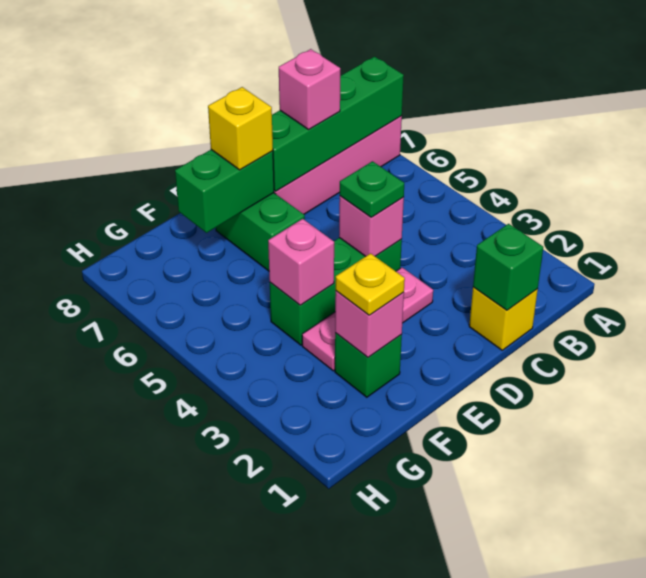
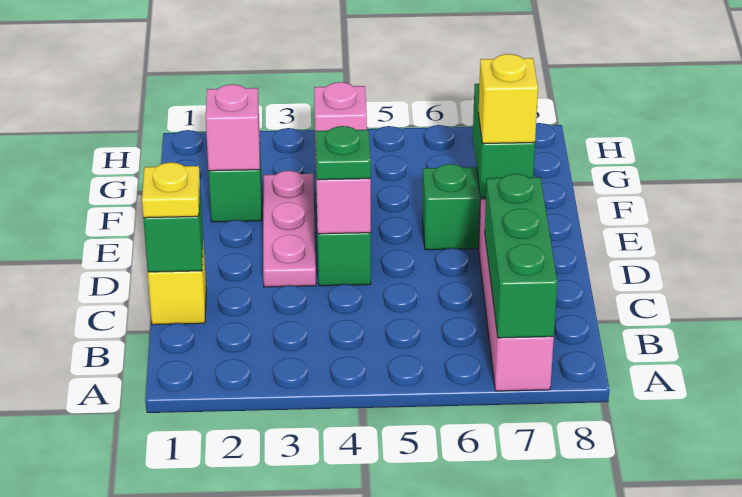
green brick A7:D7 level 2 -> green brick A7:C7 level 2
pink brick C7 level 3 -> none
yellow plate F2 level 3 -> yellow plate C1 level 3

